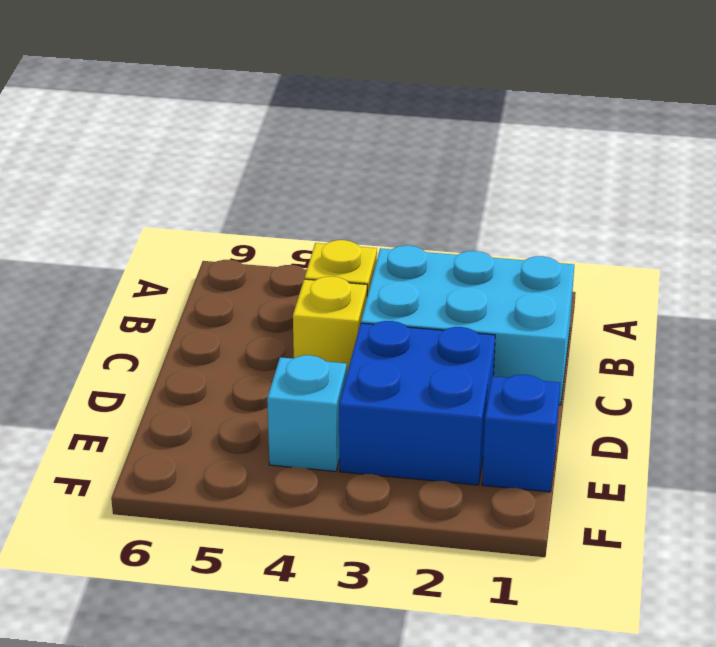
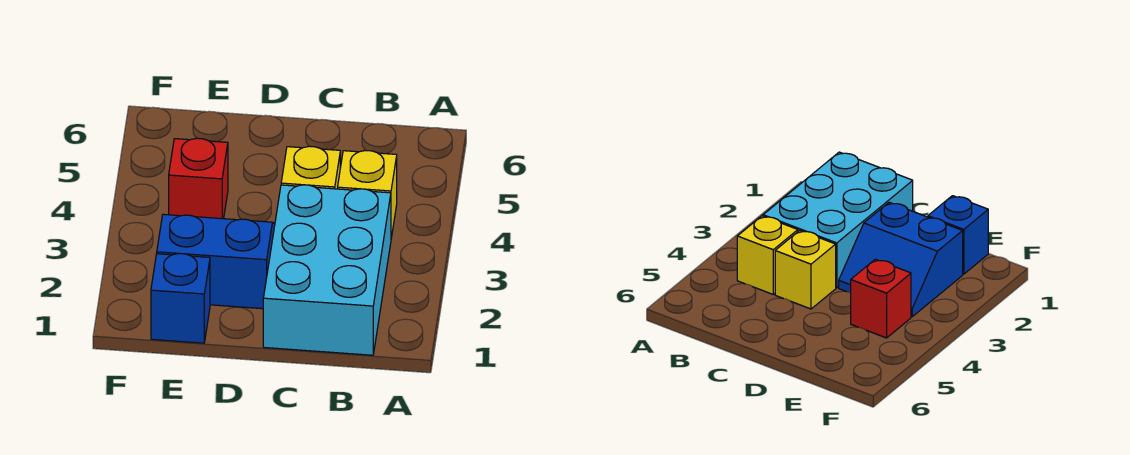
blue brick D2:E3 level 1 -> blue slope D2:E3 level 1 top 2
cyan brick E4 level 1 -> red brick E4 level 1

